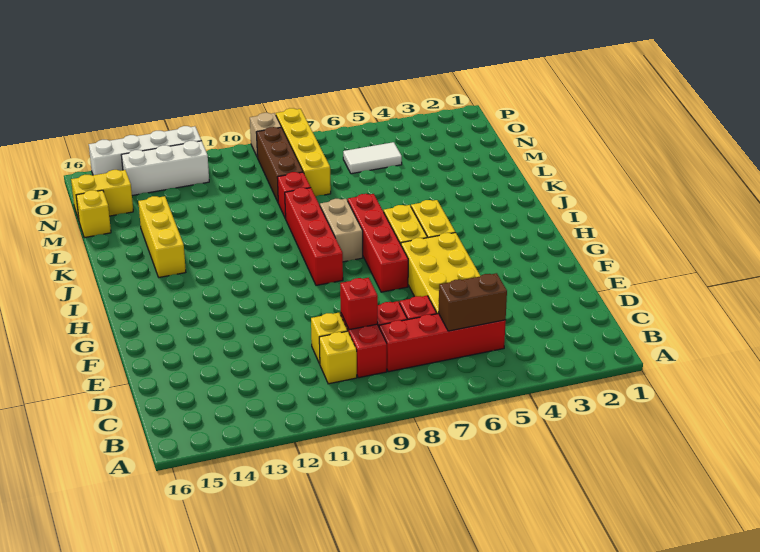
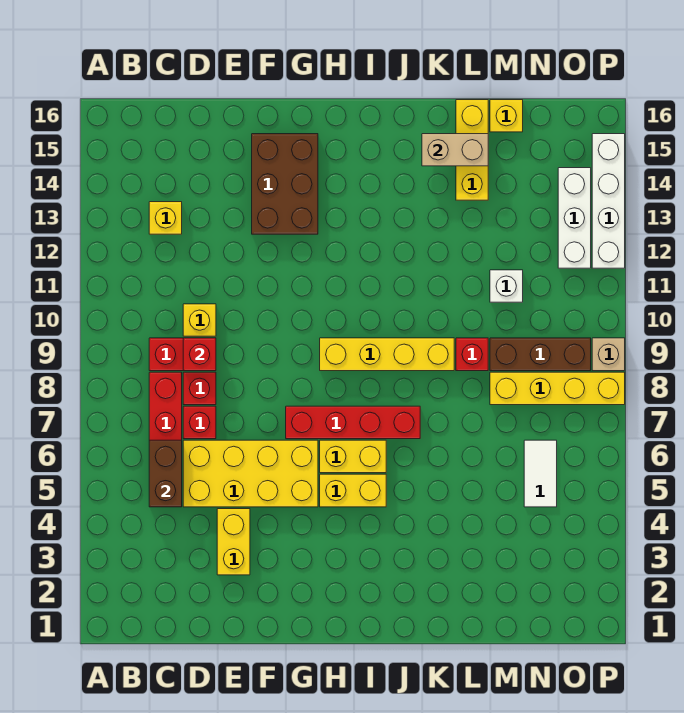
yellow brick C10 level 1 -> yellow brick C13 level 1
none -> brown brick F13:G15 level 1
red brick H9:K9 level 1 -> yellow brick H9:K9 level 1
tan brick I8:J8 level 1 -> tan brick K15:L15 level 2
yellow brick J14:L14 level 1 -> yellow brick L14:L16 level 1
none -> white brick M11 level 1
yellow brick N15:N16 level 1 -> yellow brick E3:E4 level 1

